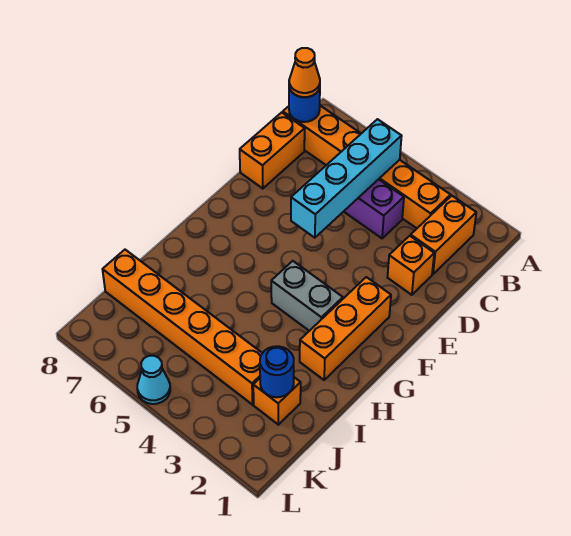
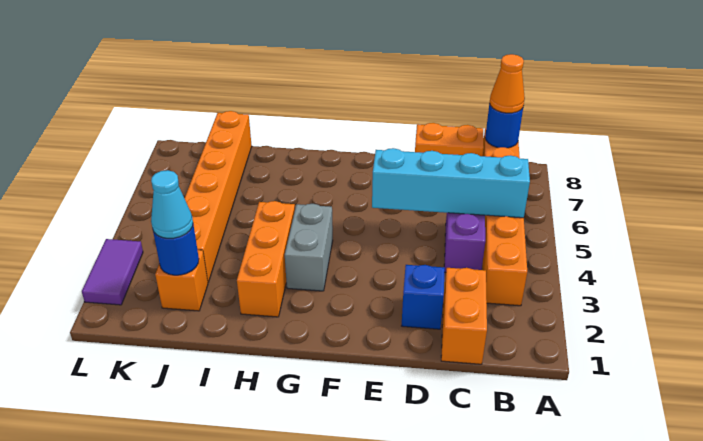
orange brick B2:C2 level 1 -> orange brick C1:C2 level 1
orange brick D2 level 1 -> blue brick D2 level 1
orange brick F2:H2 level 1 -> orange brick H2:H4 level 1
none -> purple tile L2:L3 level 1
cyan cone L5 level 1 -> cyan cone J2 level 3

